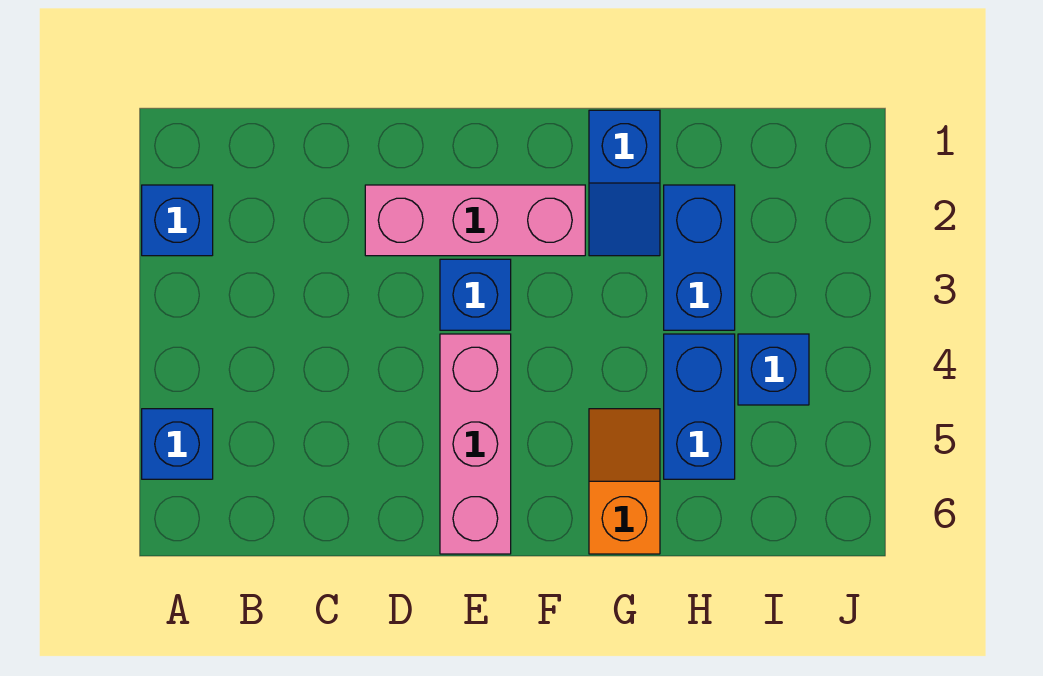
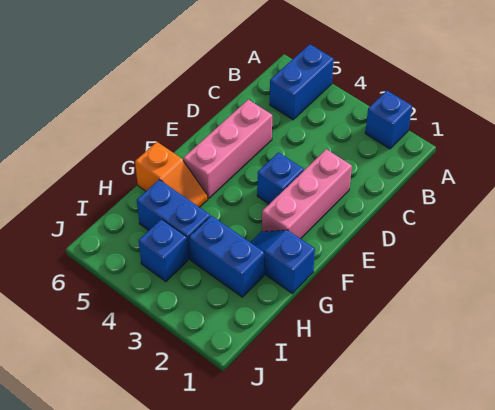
blue brick A5 level 1 -> blue brick A5:B5 level 1
pink brick E4:E6 level 1 -> pink brick D5:F5 level 1

